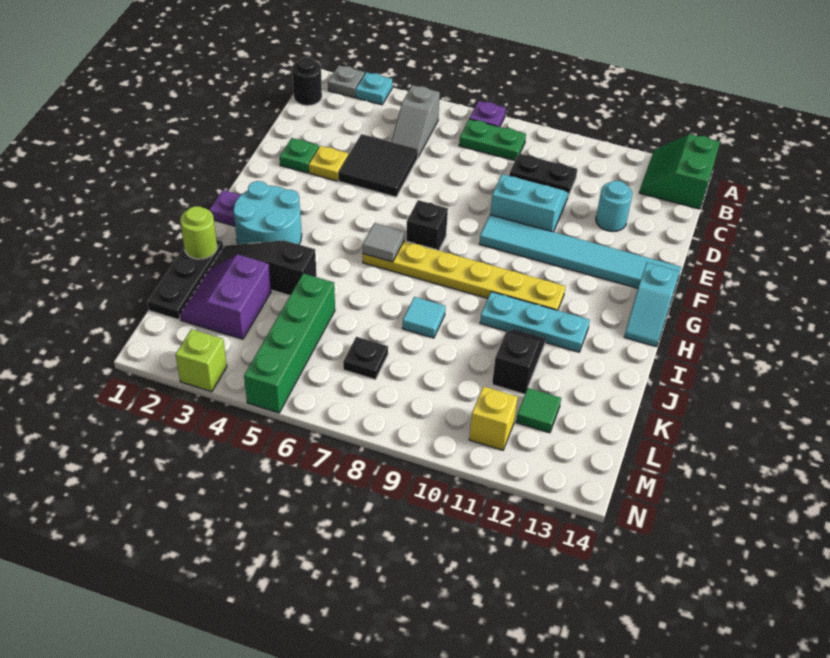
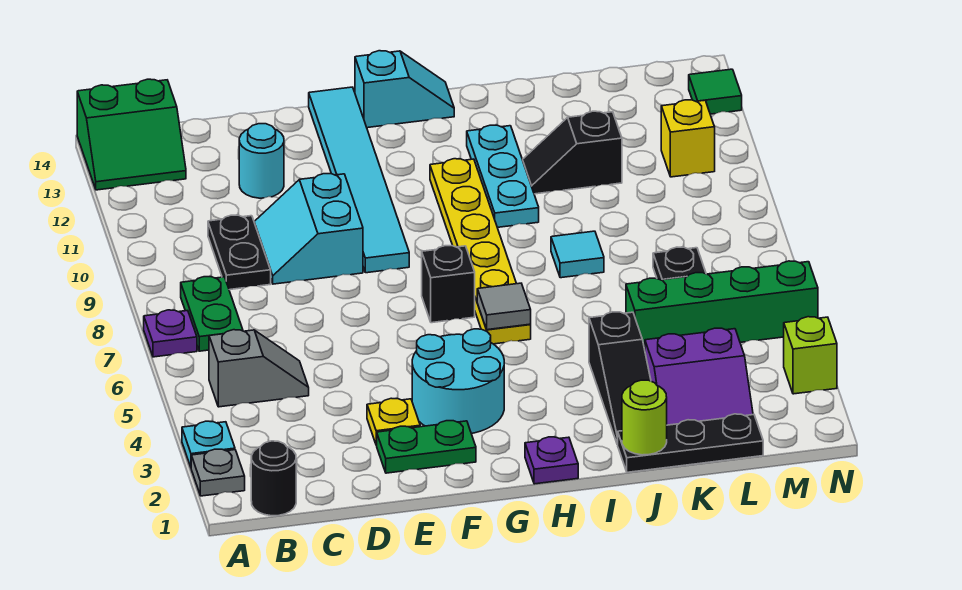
black tile D4:E5 level 1 -> none
green plate E2 level 1 -> green plate E2:F2 level 1
cyan round brick H2:I3 level 1 -> cyan round brick F3:G4 level 1
green tile L12 level 1 -> green tile N13 level 1

